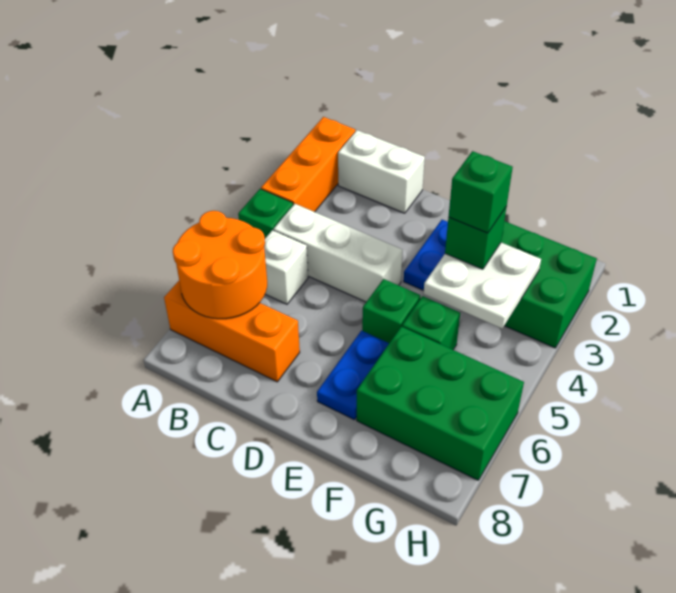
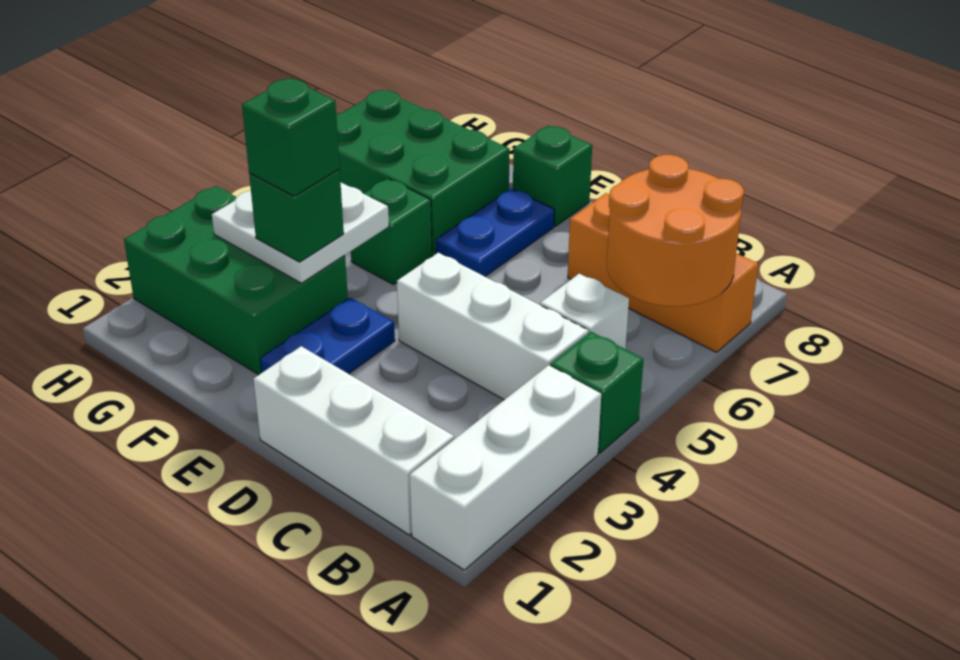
orange brick A1:A3 level 1 -> white brick A1:A3 level 1
white brick B1:C1 level 1 -> white brick B1:D1 level 1
green brick E5 level 1 -> green brick E8 level 1

